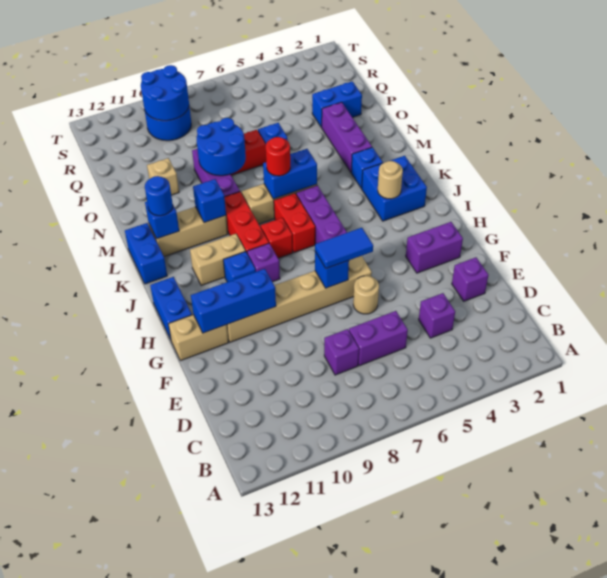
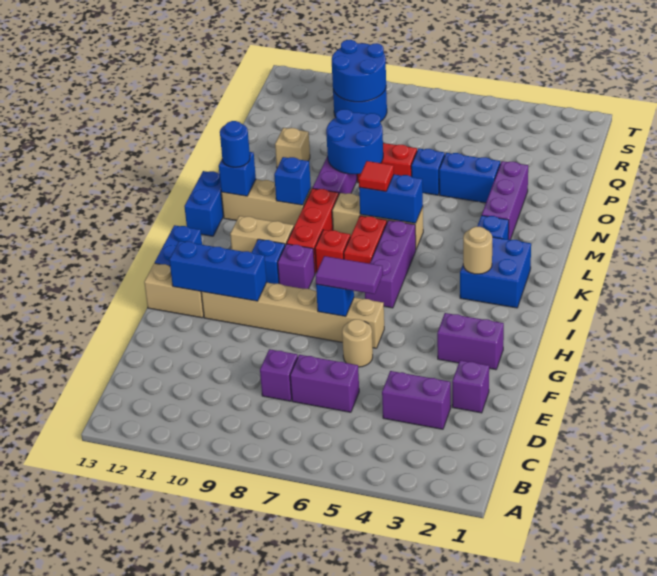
purple brick D4 level 1 -> purple brick D3:D4 level 1
blue tile G6:G7 level 3 -> purple tile G6:G7 level 3
red round brick L7 level 3 -> red tile L7 level 3
blue brick P2:P3 level 1 -> blue brick O4:O5 level 1

